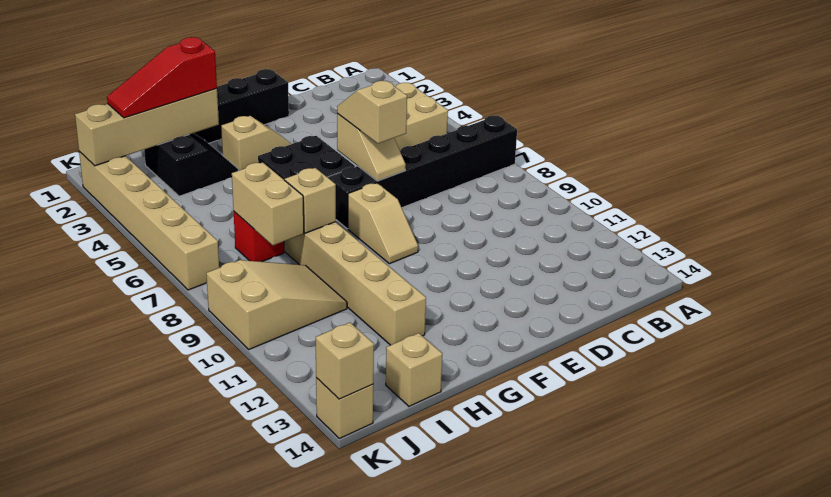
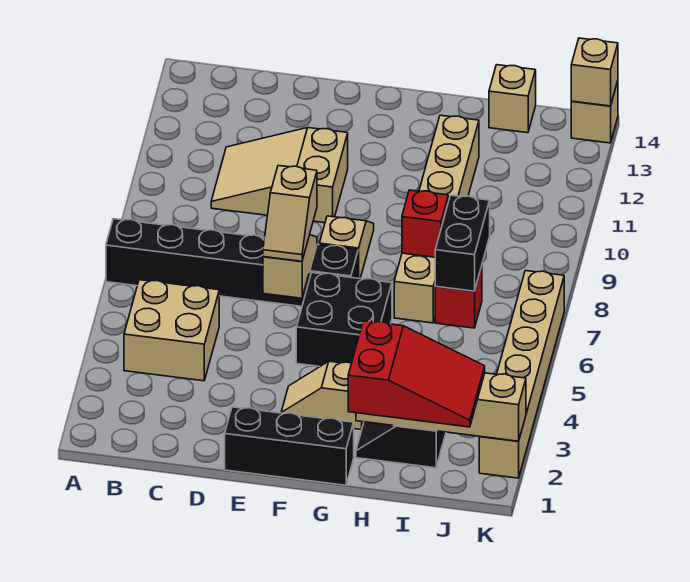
red slope H2:J2 level 3 top H -> red slope H1:J2 level 3 top H
tan brick H8 level 2 -> red brick H8 level 2
tan brick I7:I8 level 2 -> black brick I7:I8 level 2
tan slope I9:K10 level 1 top K -> tan slope C10:E11 level 1 top E

